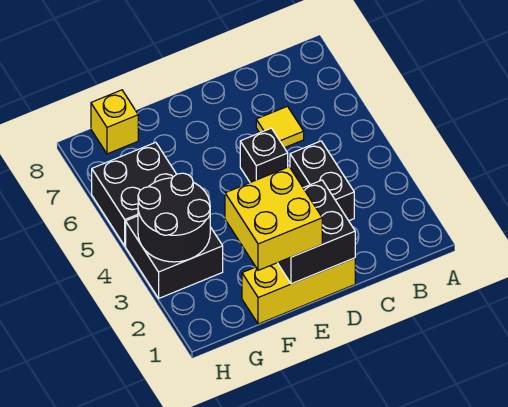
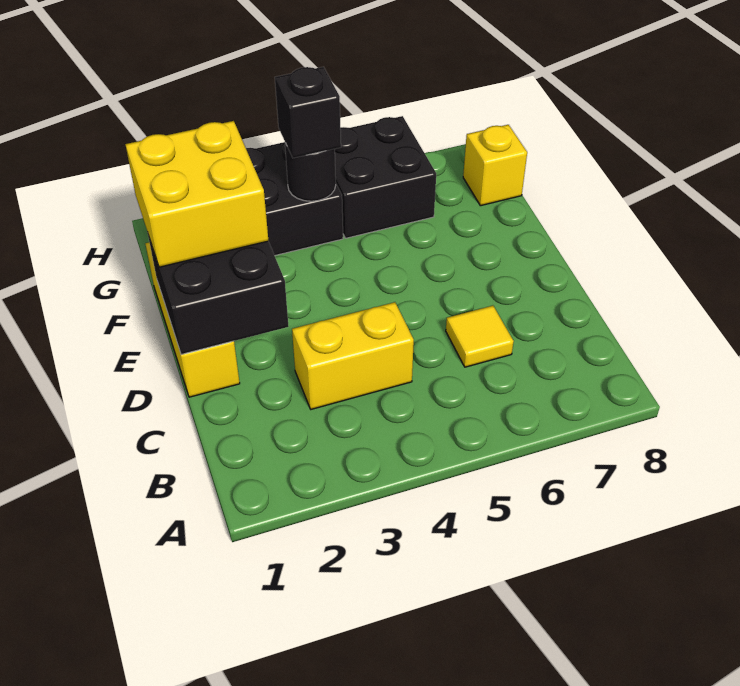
black brick C3:C4 level 1 -> yellow brick C3:C4 level 1
black brick D5 level 1 -> black brick G4 level 3
black round brick G3:H4 level 2 -> black round brick G4 level 2

